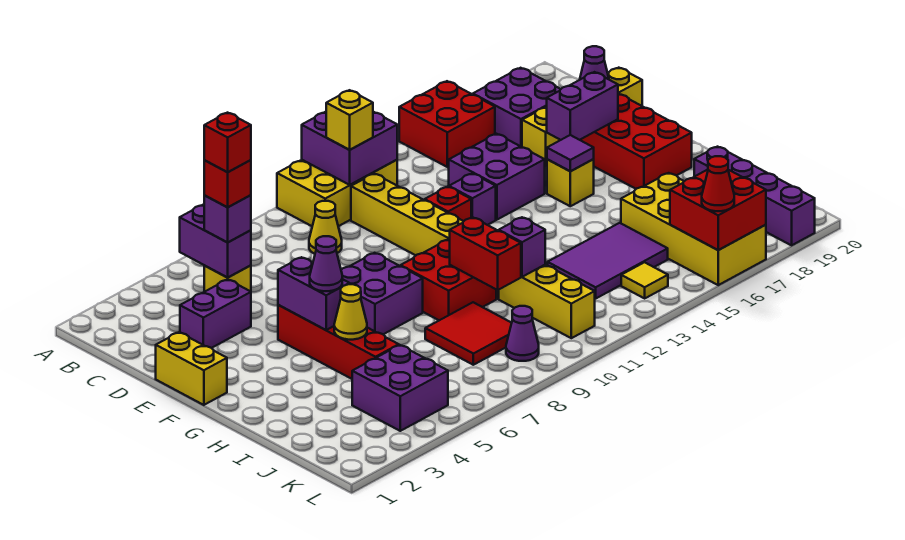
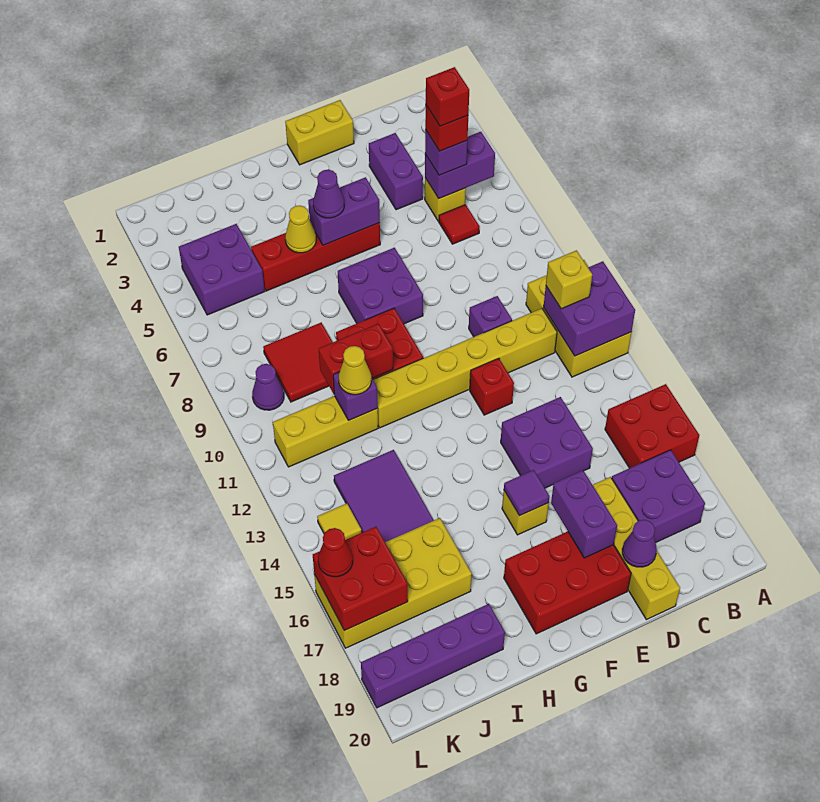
none -> red tile C6 level 1
yellow cone C9 level 1 -> yellow cone I11 level 3
purple brick E13 level 1 -> purple brick D10 level 1

